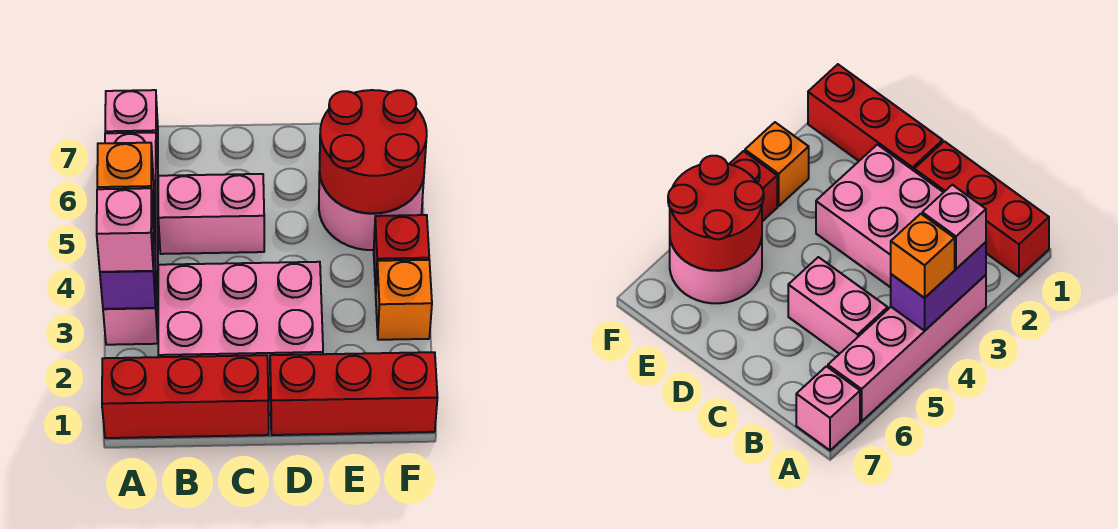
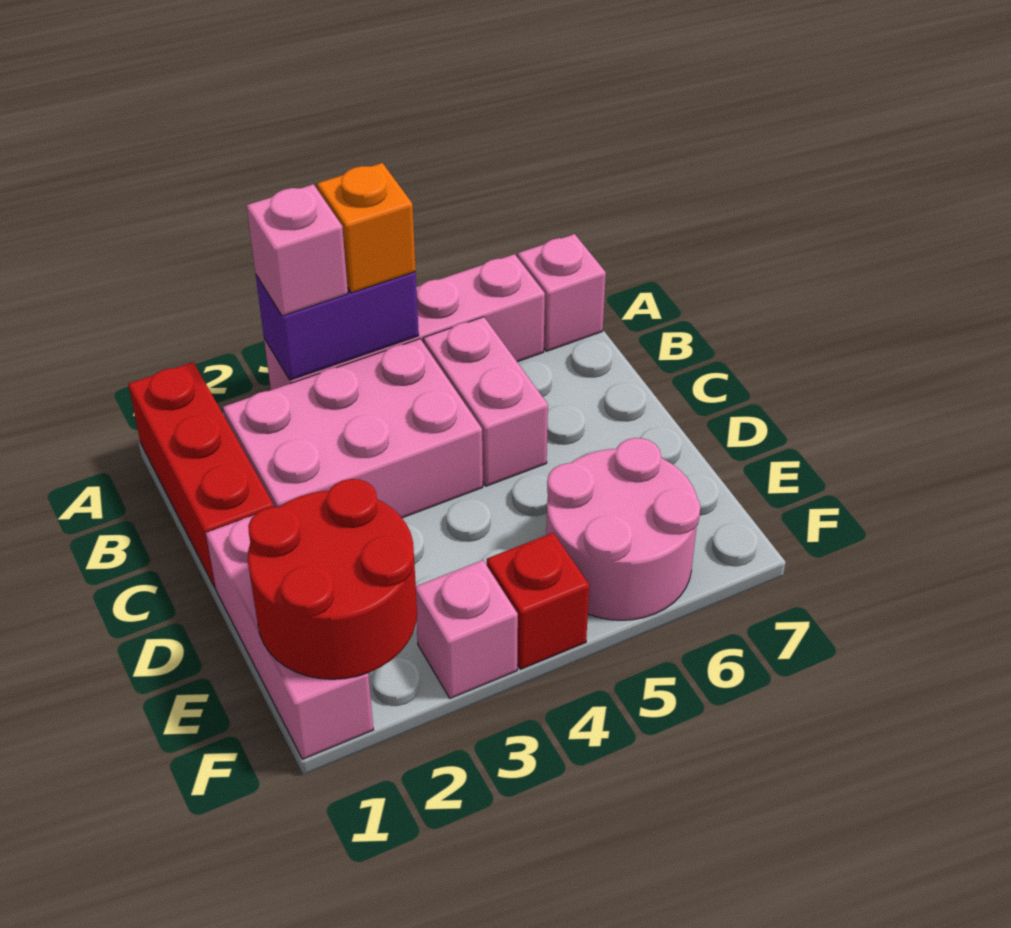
pink brick B2:D3 level 1 -> pink brick B2:C4 level 1
red brick D1:F1 level 1 -> pink brick D1:F1 level 1
red round brick E5:F6 level 2 -> red round brick E1:F2 level 2
orange brick F3 level 1 -> pink brick F3 level 1

